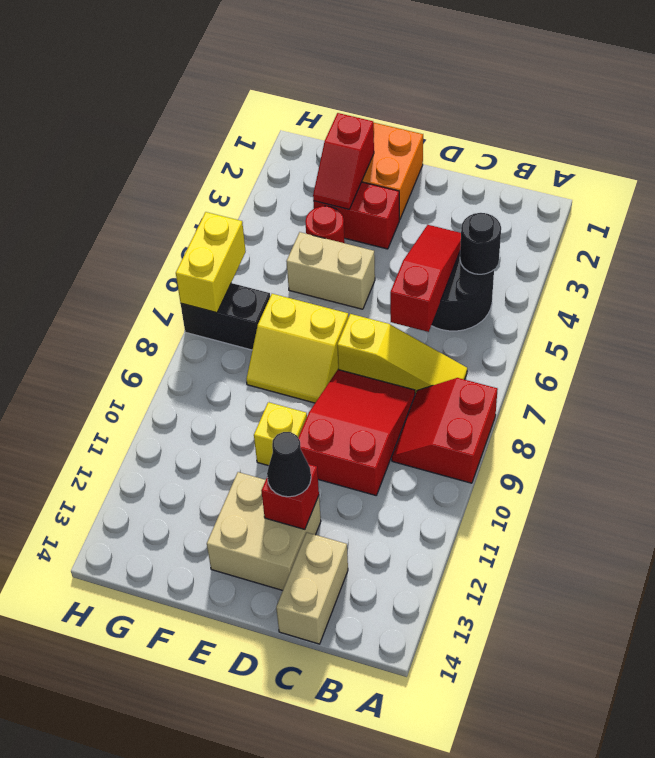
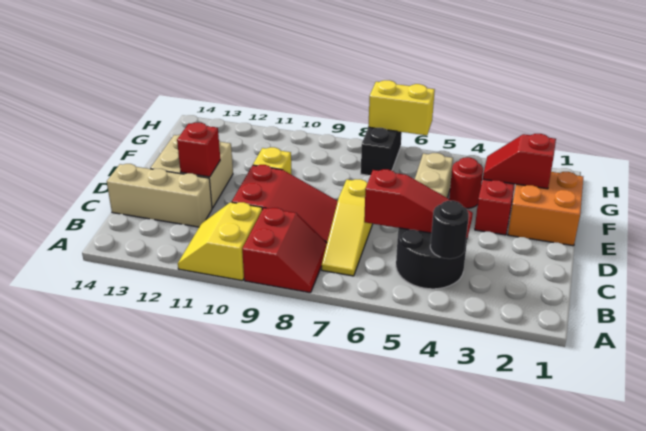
red slope A8:B9 level 1 top A -> red slope A8:B9 level 1 top 9
tan brick C13:C14 level 1 -> tan brick C12:C14 level 1
black cone D12 level 3 -> none
yellow slope E7:F8 level 1 top 7 -> yellow slope A10:B11 level 1 top 10

